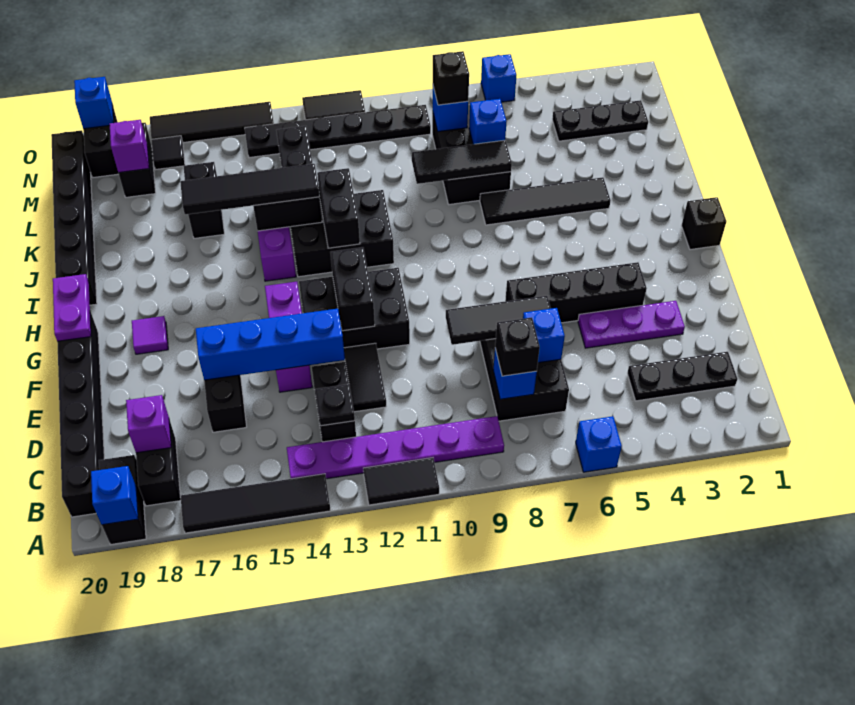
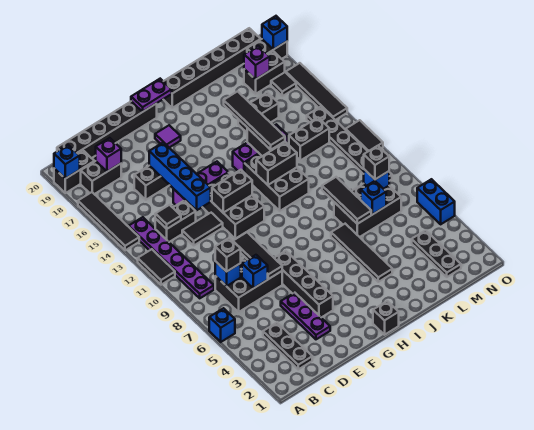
black plate C13 level 2 -> black tile C13 level 2
blue brick O6 level 1 -> blue brick O5:O6 level 1

